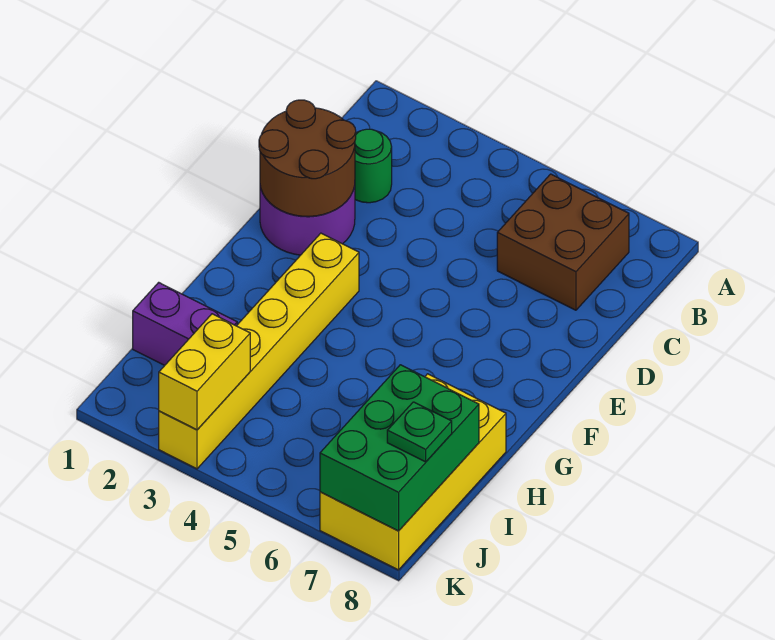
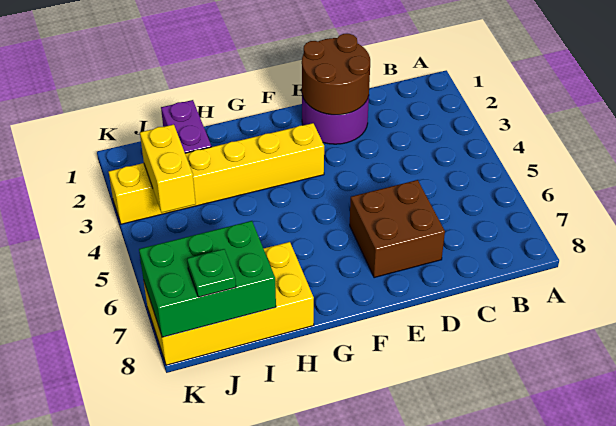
brown brick B6:C7 level 1 -> brown brick D6:E7 level 1
green round brick C2 level 1 -> none
yellow brick J3:K3 level 2 -> yellow brick J3:J4 level 2

